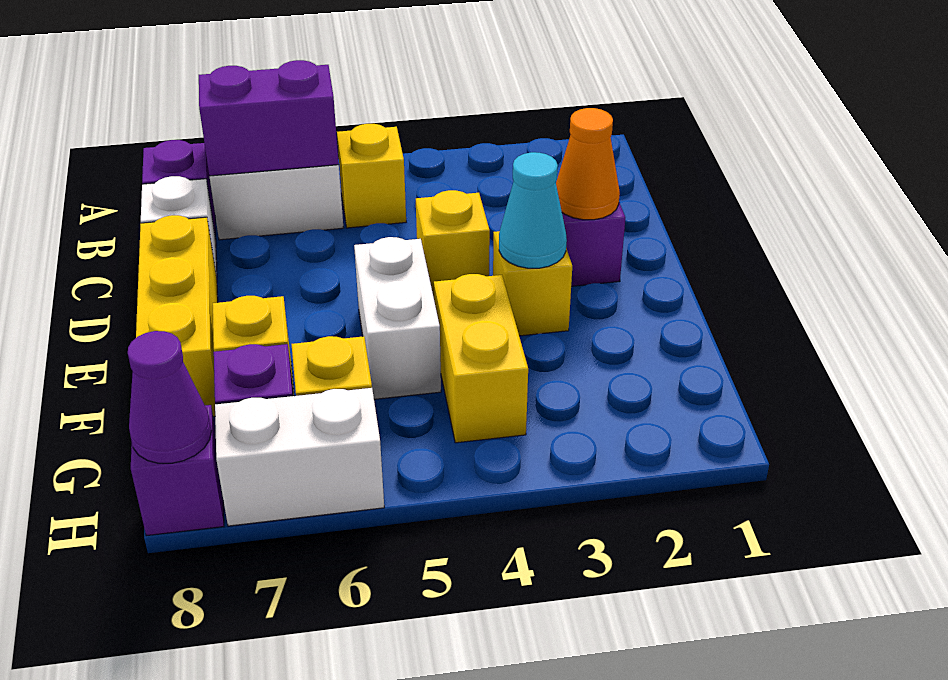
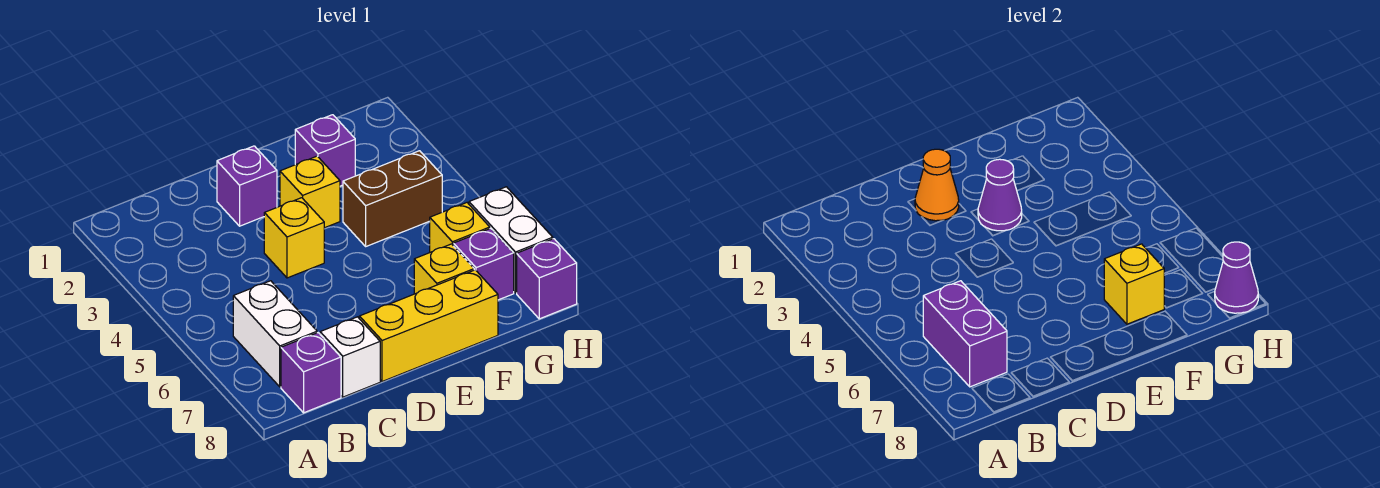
yellow brick B5 level 1 -> yellow brick F7 level 2
cyan cone E3 level 2 -> purple cone E3 level 2
white brick E5:F5 level 1 -> none
none -> purple brick F2 level 1
yellow brick F4:G4 level 1 -> brown brick F4:G4 level 1

